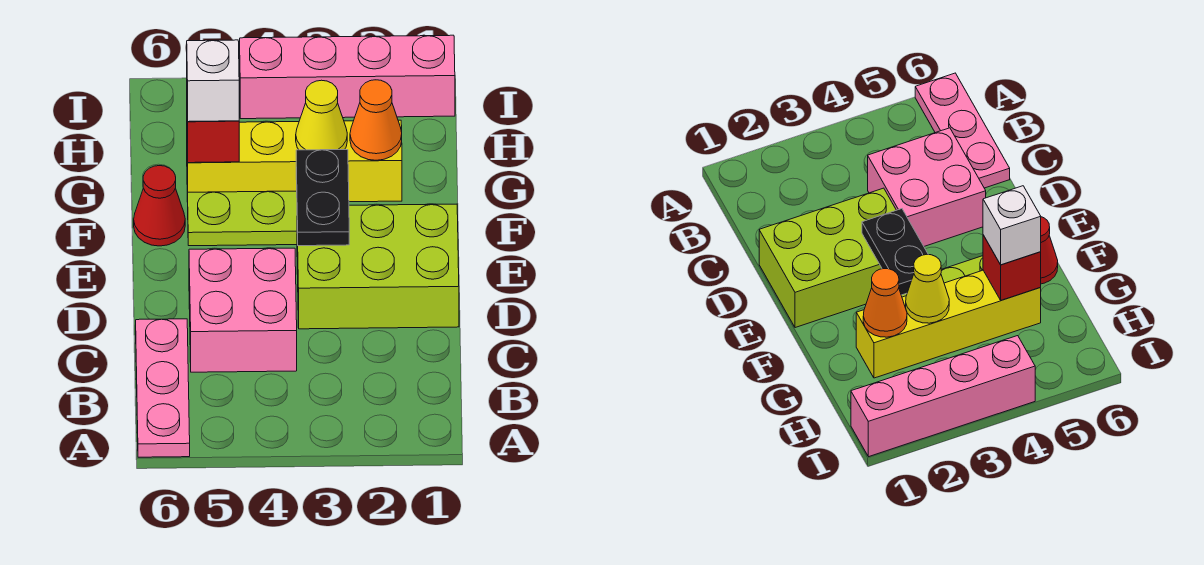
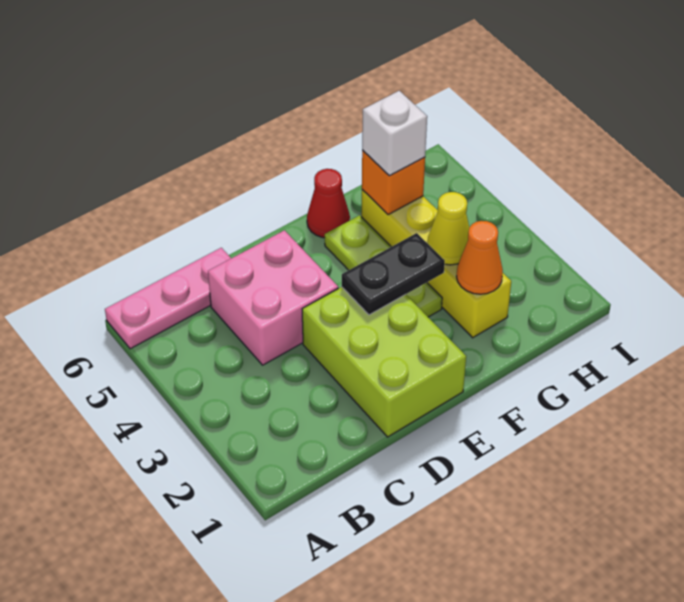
red brick G5 level 2 -> orange brick G5 level 2
pink brick I1:I4 level 1 -> none

